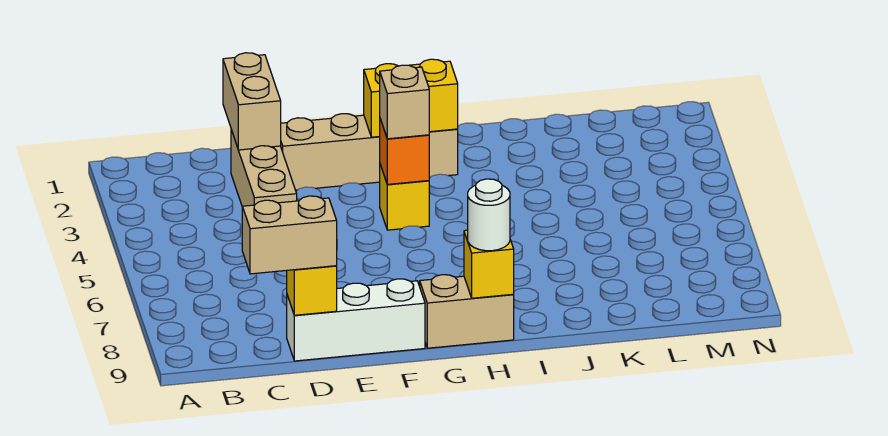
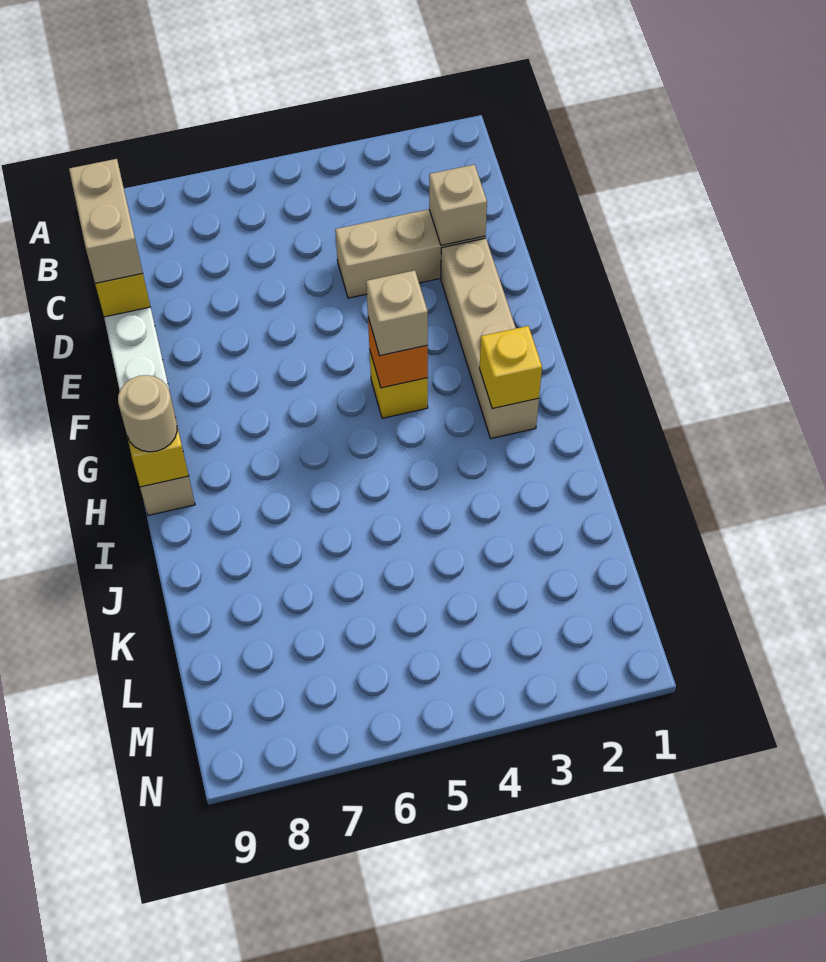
tan brick D1:D2 level 2 -> tan brick D2 level 2
yellow brick G2:H2 level 2 -> yellow brick H2 level 2
white round brick H9 level 3 -> tan round brick H9 level 3

